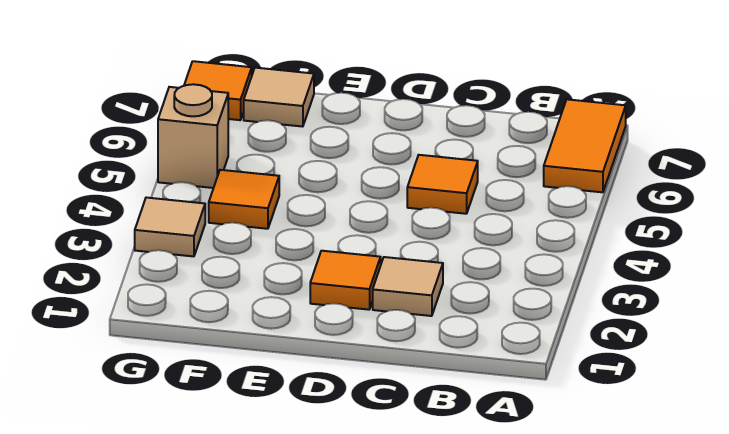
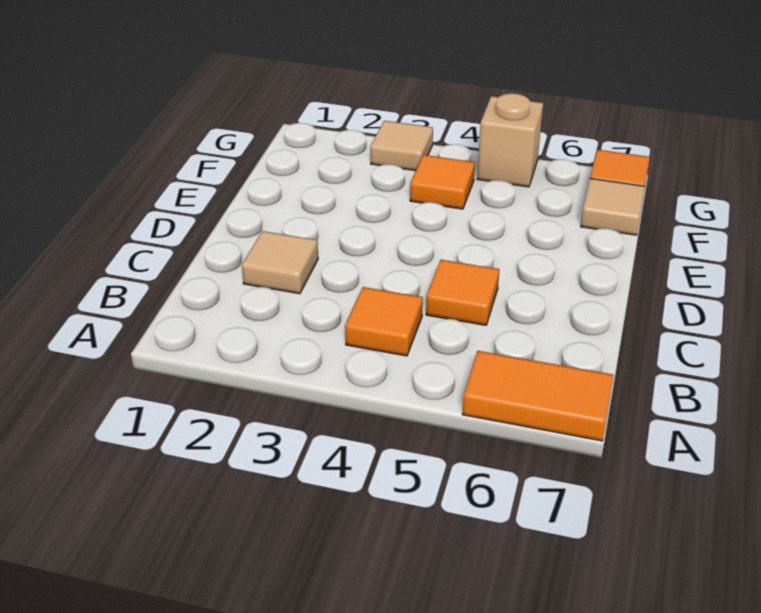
orange tile D2 level 1 -> orange tile B4 level 1

